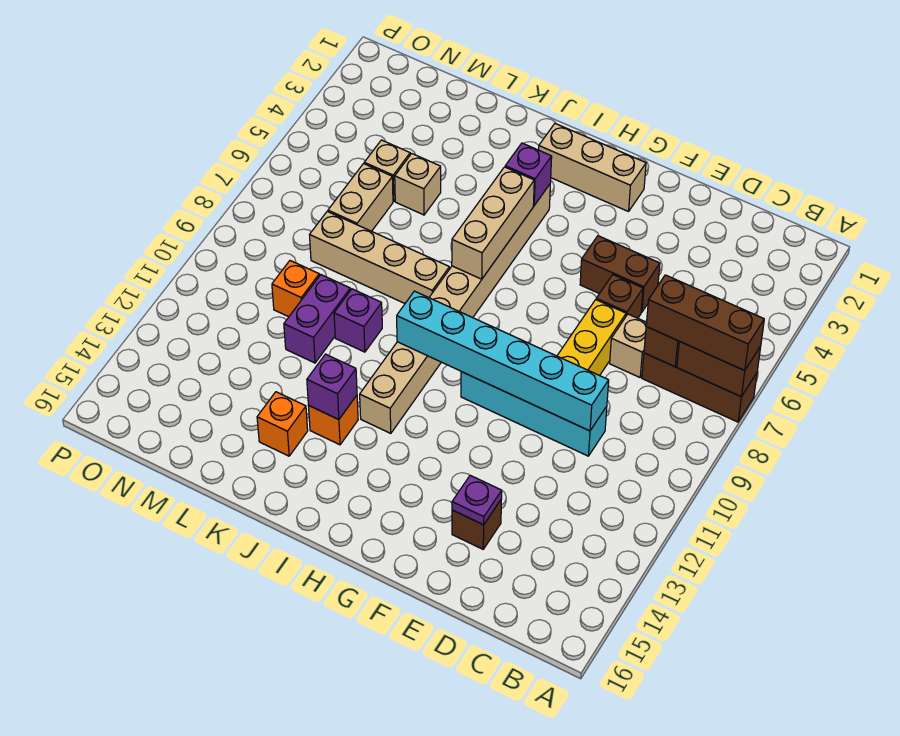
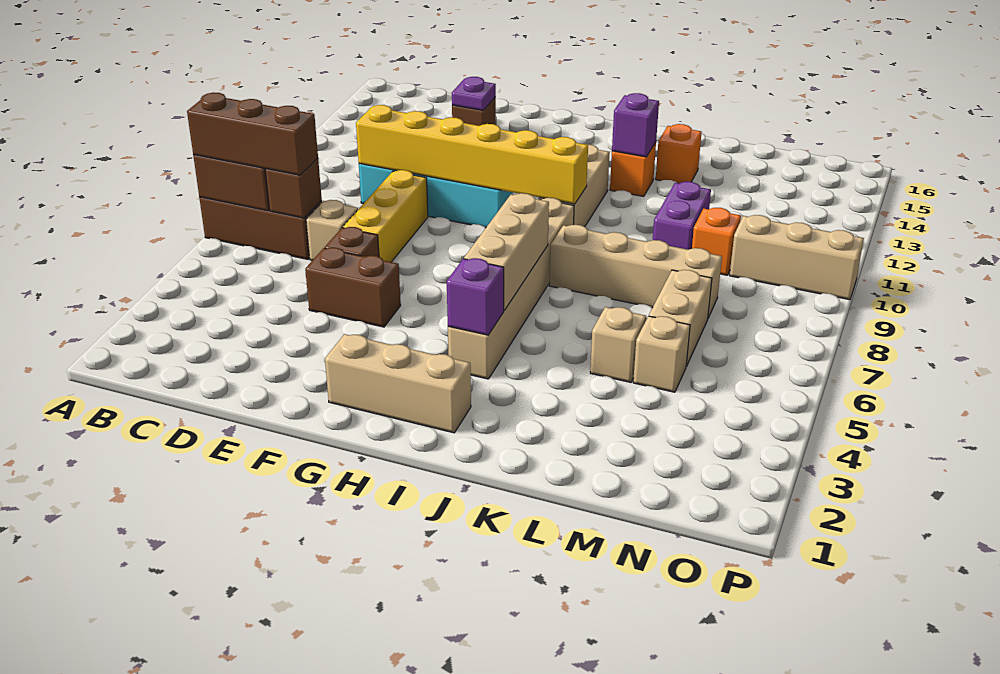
cyan brick D10:I10 level 2 -> yellow brick D10:I10 level 2
purple brick K10 level 1 -> none
none -> tan brick N10:P10 level 1

